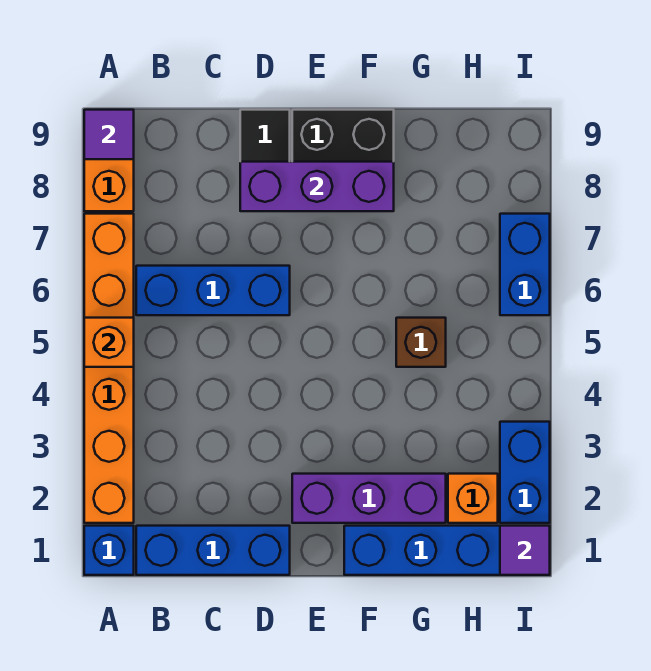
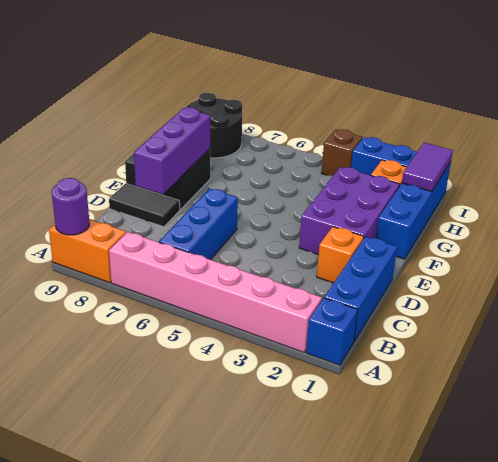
orange brick A2:A7 level 1 -> pink brick A2:A7 level 1
orange brick A5 level 2 -> orange brick D2 level 1
purple tile A9 level 2 -> purple round brick A9 level 2
purple brick E2:G2 level 1 -> purple brick E2:G3 level 1
brown brick G5 level 1 -> brown brick I4 level 1
none -> black round brick H8:I9 level 1
purple tile I1 level 2 -> purple tile H1:I1 level 2
blue brick I6:I7 level 1 -> none

